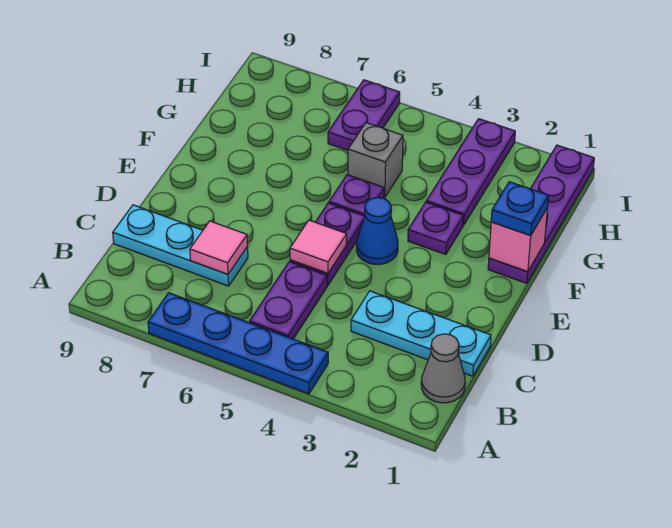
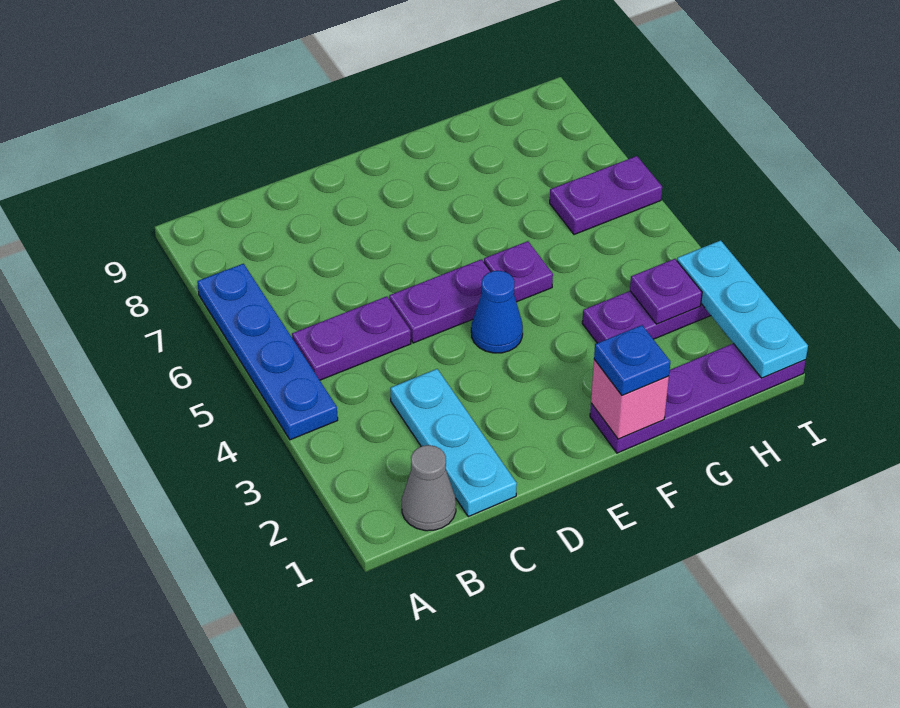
cyan plate C7:C9 level 1 -> cyan plate I1:I3 level 2
pink tile C7 level 2 -> none
pink tile D5 level 2 -> none
purple plate F3 level 1 -> purple plate H3 level 2
grey brick G5 level 1 -> none

